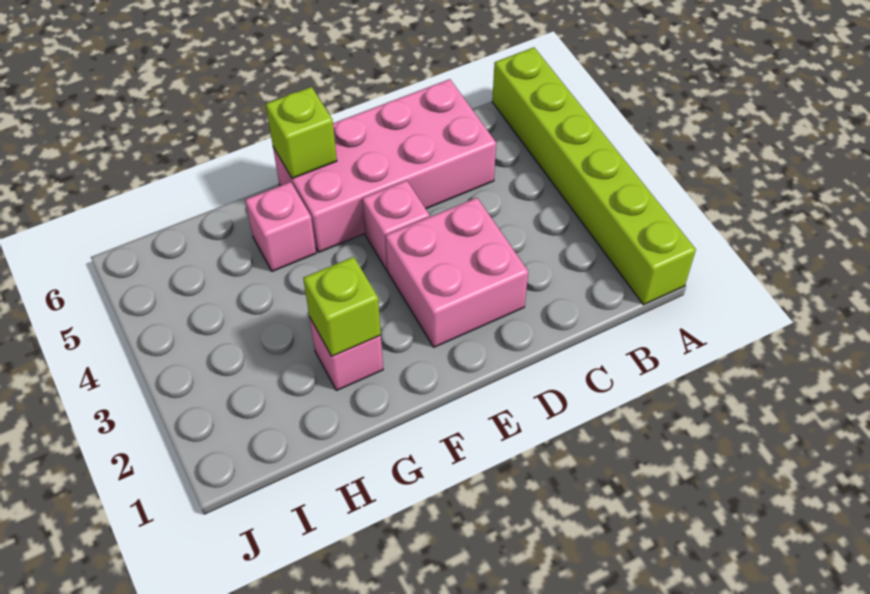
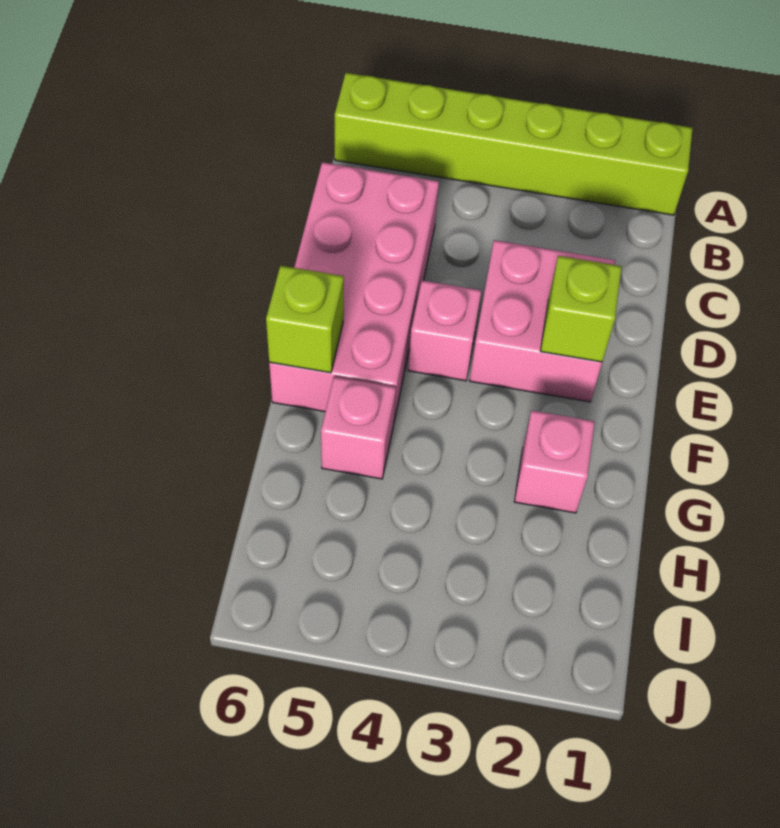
lime brick G2 level 2 -> lime brick E2 level 2

